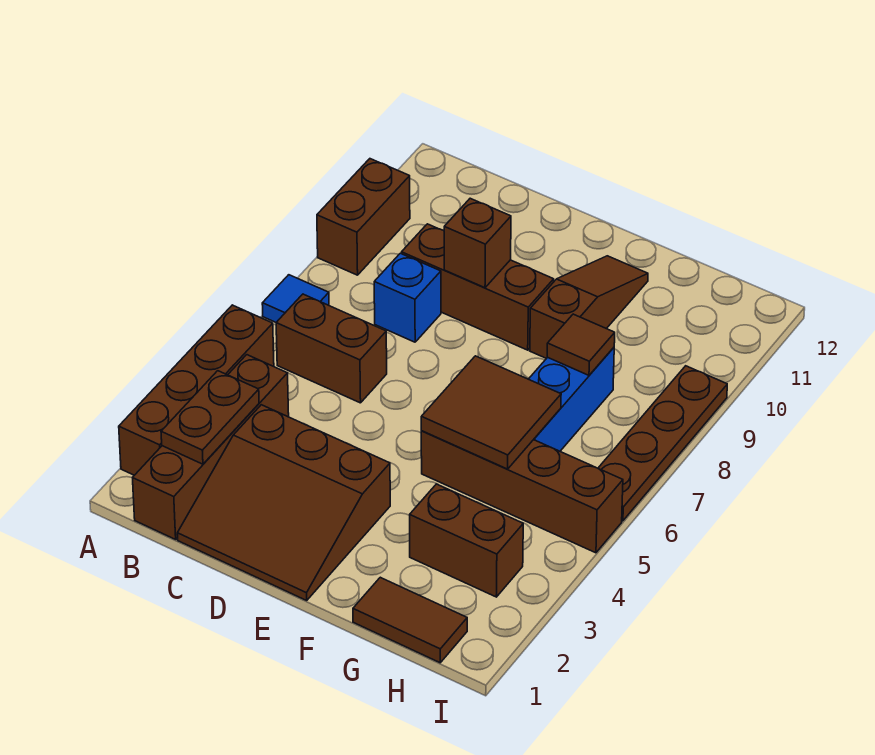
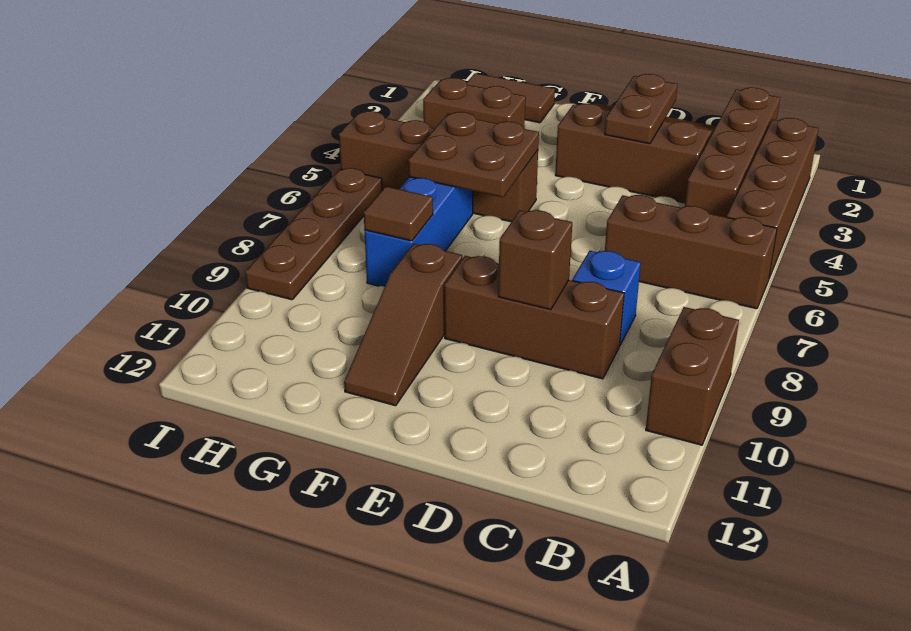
blue tile A7 level 1 -> none
brown plate B2:B3 level 2 -> brown plate D2:D3 level 2
brown brick B6:C6 level 1 -> brown brick A6:C6 level 1
brown tile F5:G6 level 2 -> brown plate F5:G6 level 2

